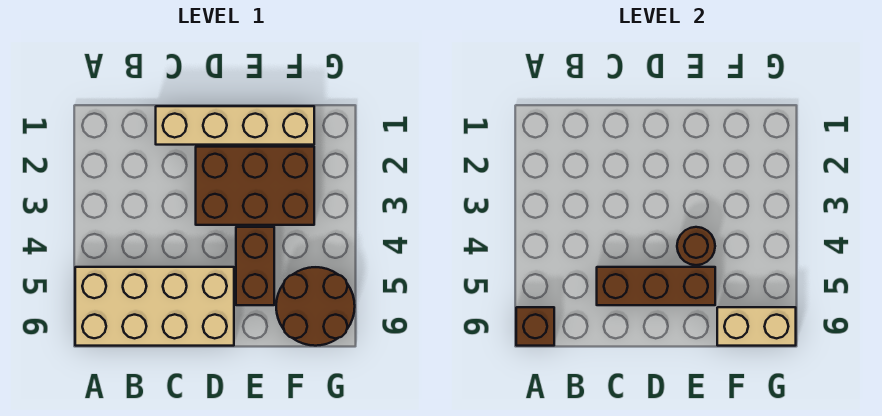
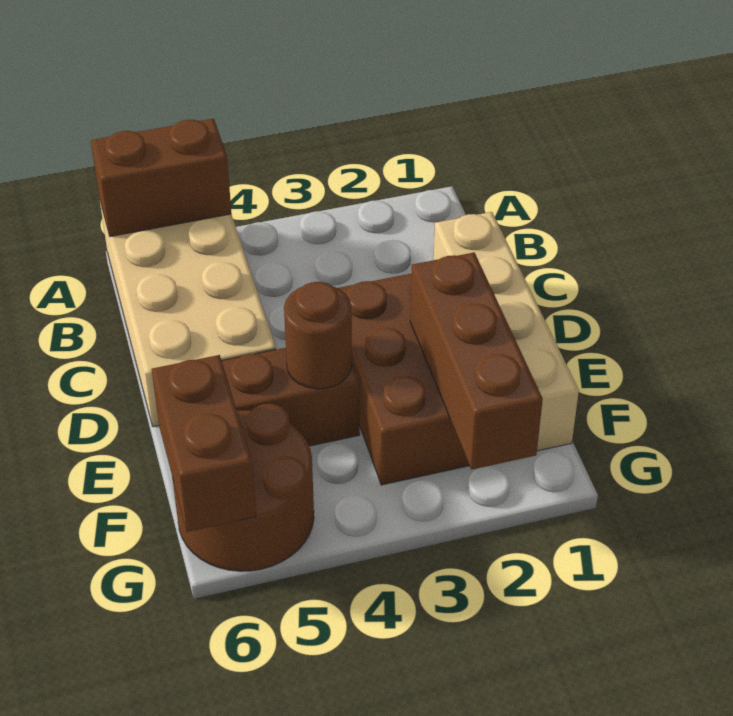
brown brick A6 level 2 -> brown brick A5:A6 level 2
brown brick C5:E5 level 2 -> brown brick E2:G2 level 2
tan brick F6:G6 level 2 -> brown brick F6:G6 level 2

